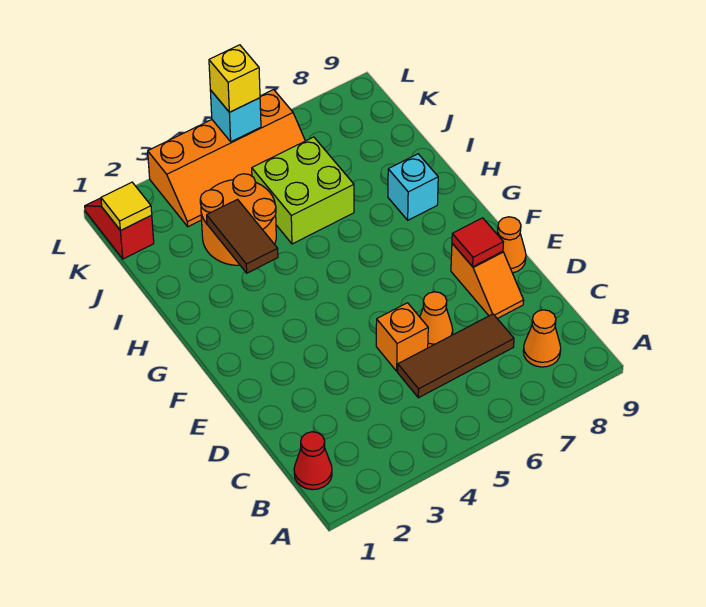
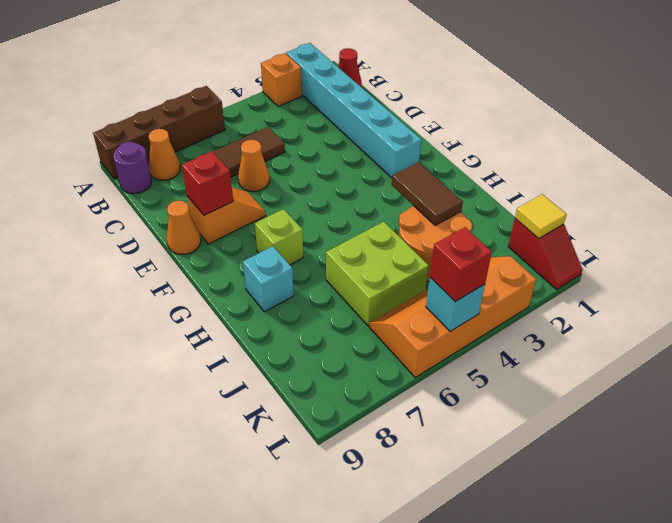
none -> cyan brick A2:F2 level 1
none -> brown brick A6:A9 level 1
none -> purple round brick B9 level 1
orange brick D5 level 1 -> orange brick A3 level 1
orange slope D8:E8 level 1 top E -> orange slope E7:E8 level 1 top 8
red tile E8 level 2 -> red brick E8 level 2
none -> lime brick G7 level 1
yellow brick L5 level 3 -> red brick L5 level 3

